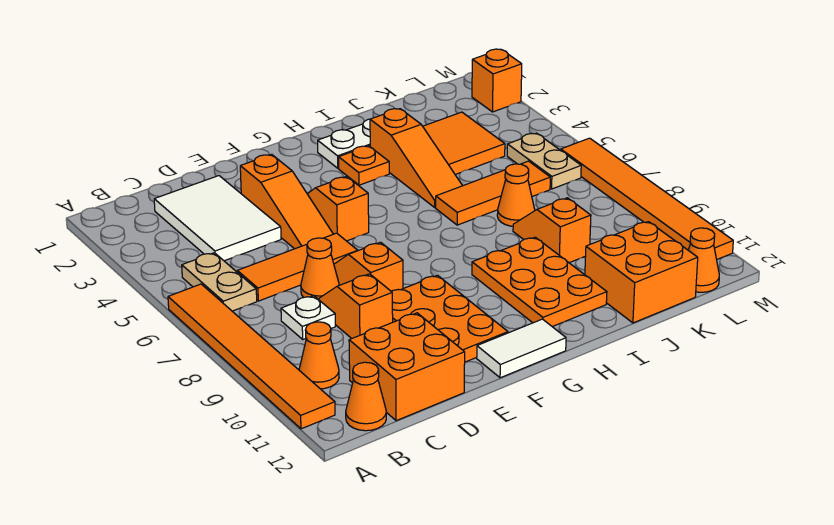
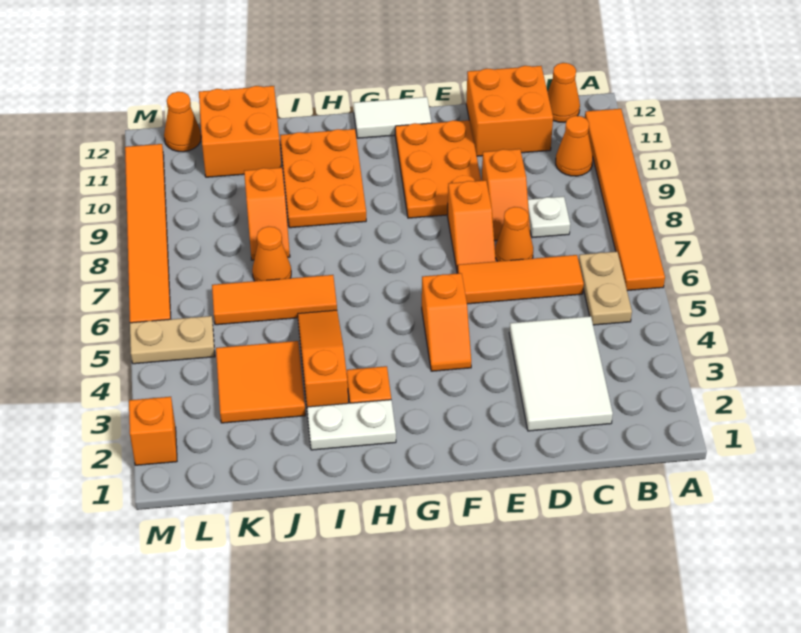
orange slope E3:E5 level 1 top 3 -> none
tan plate L5:L6 level 1 -> tan plate L5:M5 level 1

